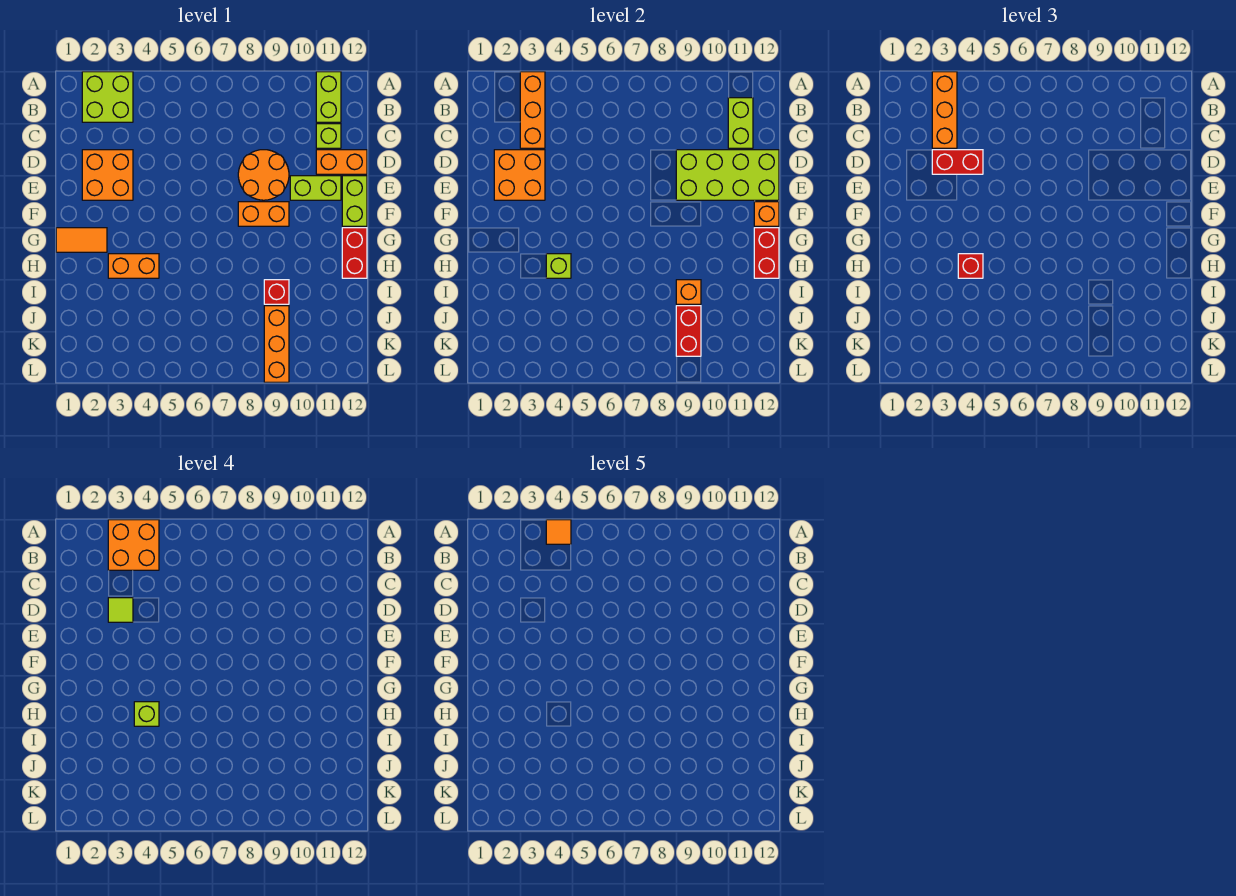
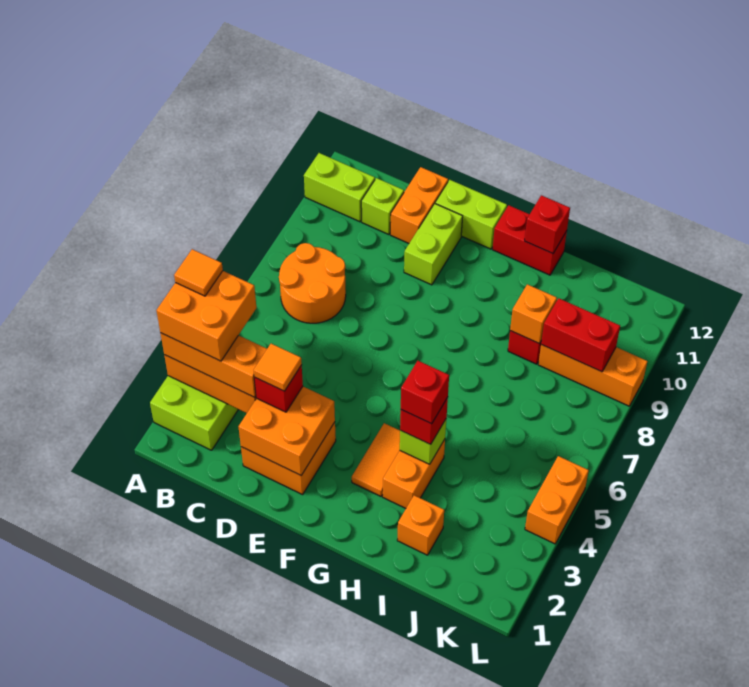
lime brick B11:C11 level 2 -> none
red brick D3:D4 level 3 -> red brick D3 level 3
lime tile D3 level 4 -> orange tile D3 level 4
orange round brick D8:E9 level 1 -> orange round brick B7:C8 level 1
lime brick D9:E12 level 2 -> none
orange brick F8:F9 level 1 -> orange brick L4:L5 level 1
orange brick F12 level 2 -> orange brick I2 level 1
orange tile G1:G2 level 1 -> orange tile G3:G4 level 1
red brick G12:H12 level 2 -> red brick H12 level 2
lime brick H4 level 4 -> red brick H4 level 4

